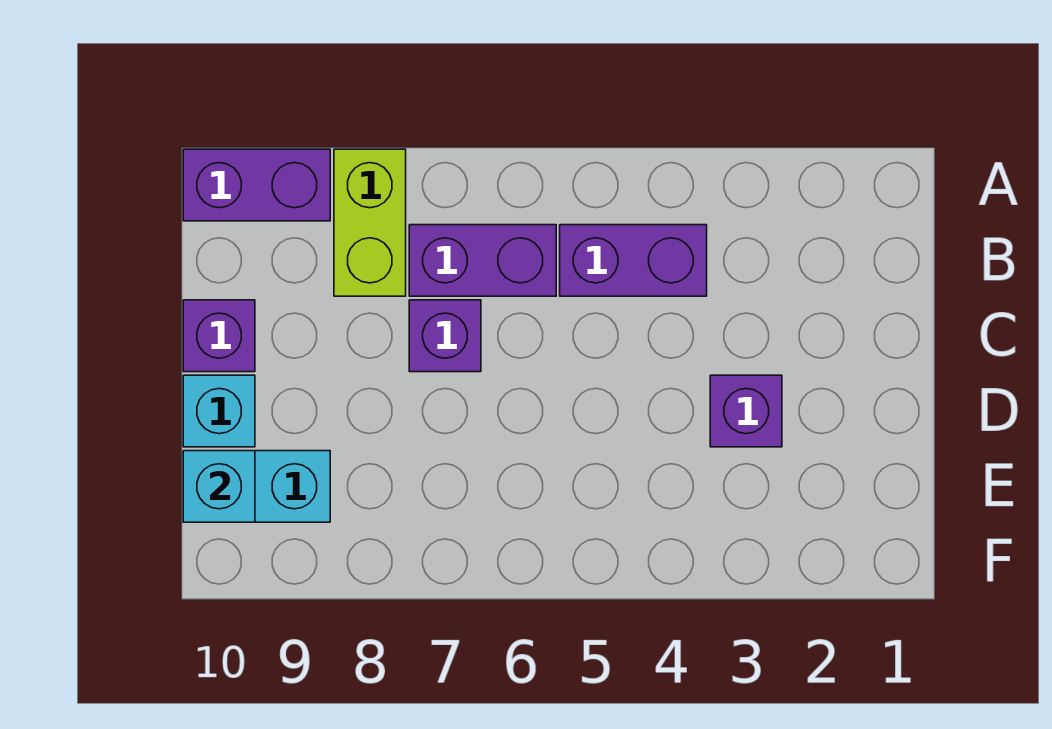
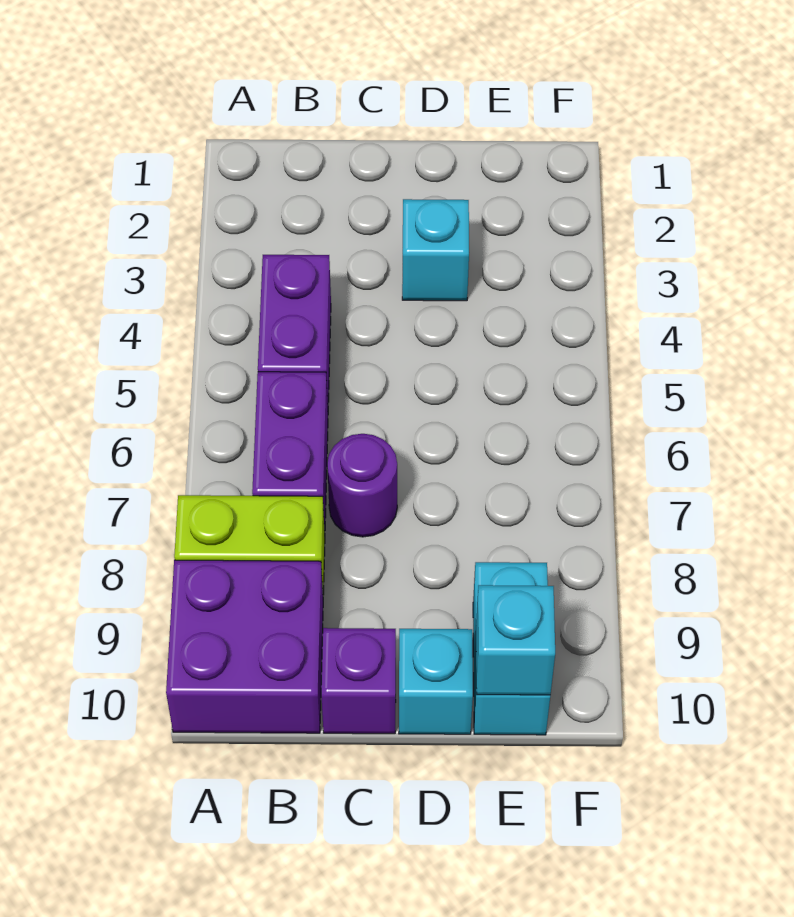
purple brick A9:A10 level 1 -> purple brick A9:B10 level 1
purple brick C7 level 1 -> purple round brick C7 level 1
purple brick D3 level 1 -> cyan brick D3 level 1

